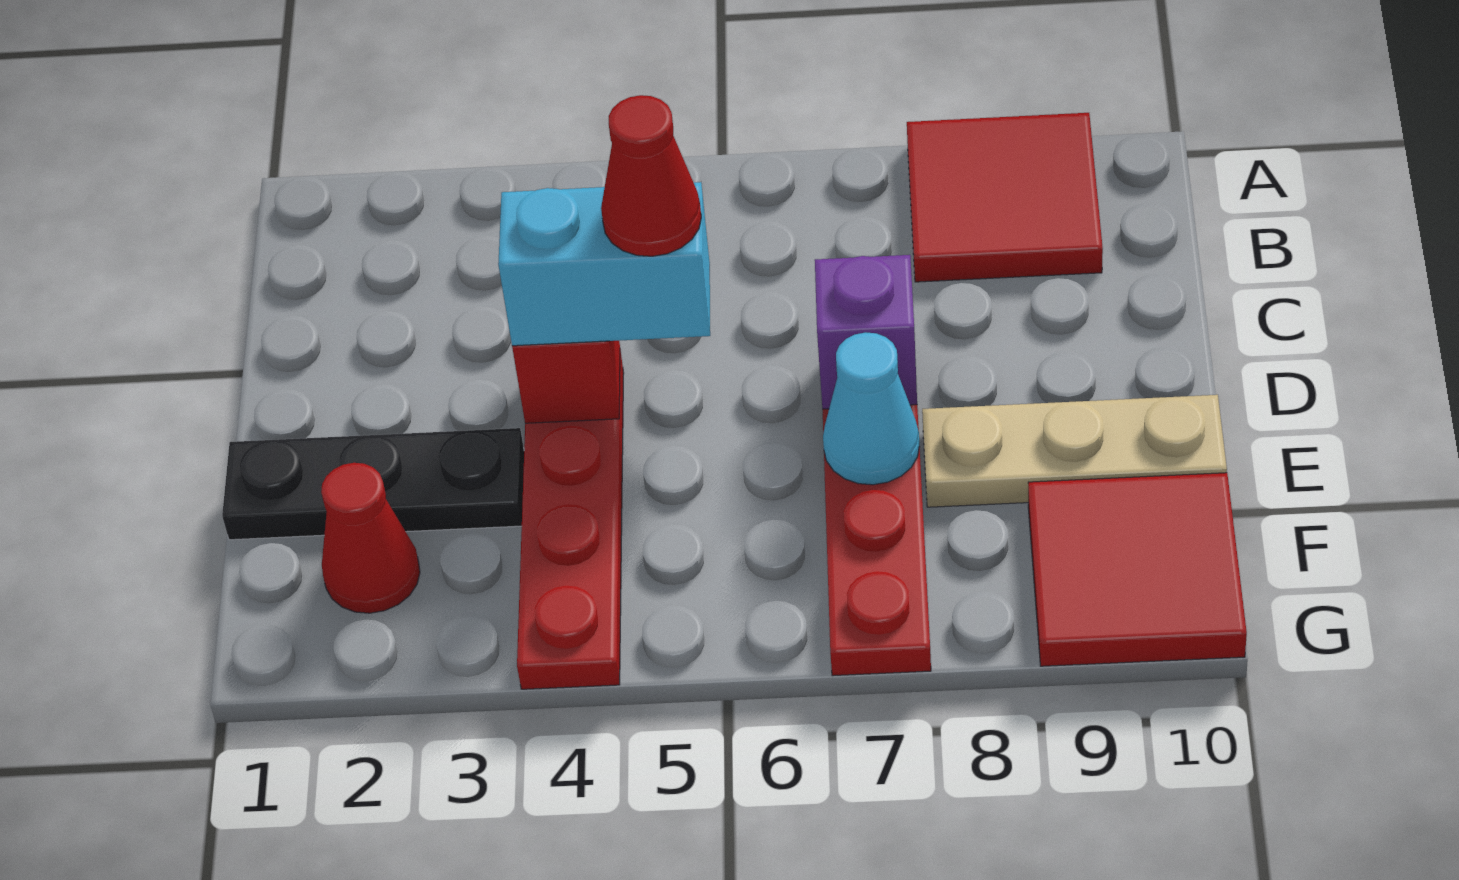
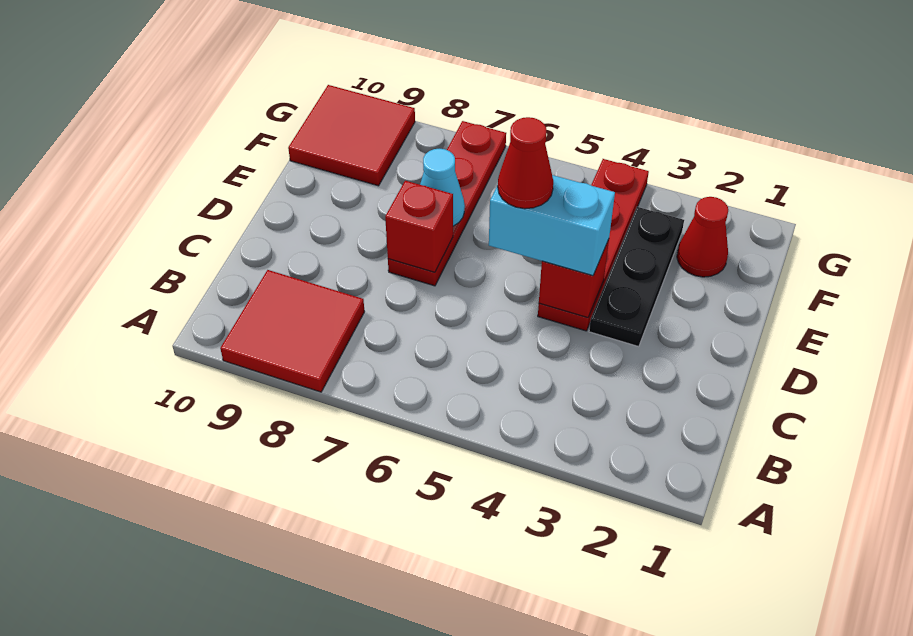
purple brick D7 level 2 -> red brick D7 level 2
black plate E1:E3 level 1 -> black plate D3:F3 level 1
tan plate E8:E10 level 1 -> none

